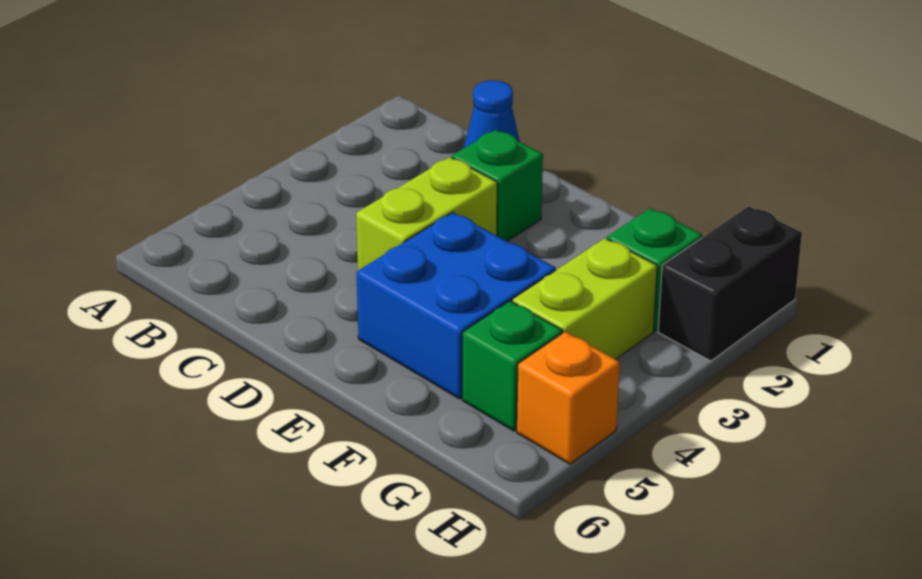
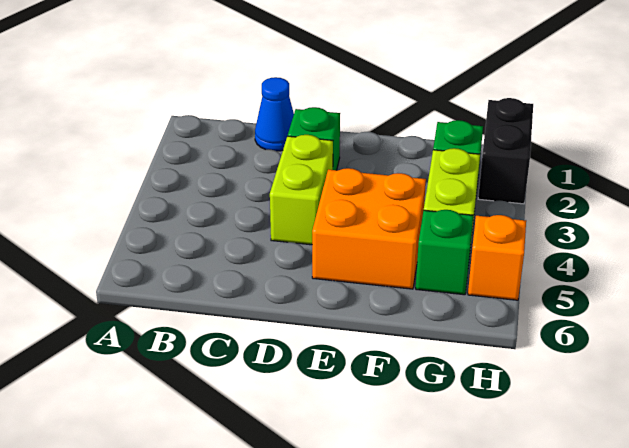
blue brick E4:F5 level 1 -> orange brick E4:F5 level 1

